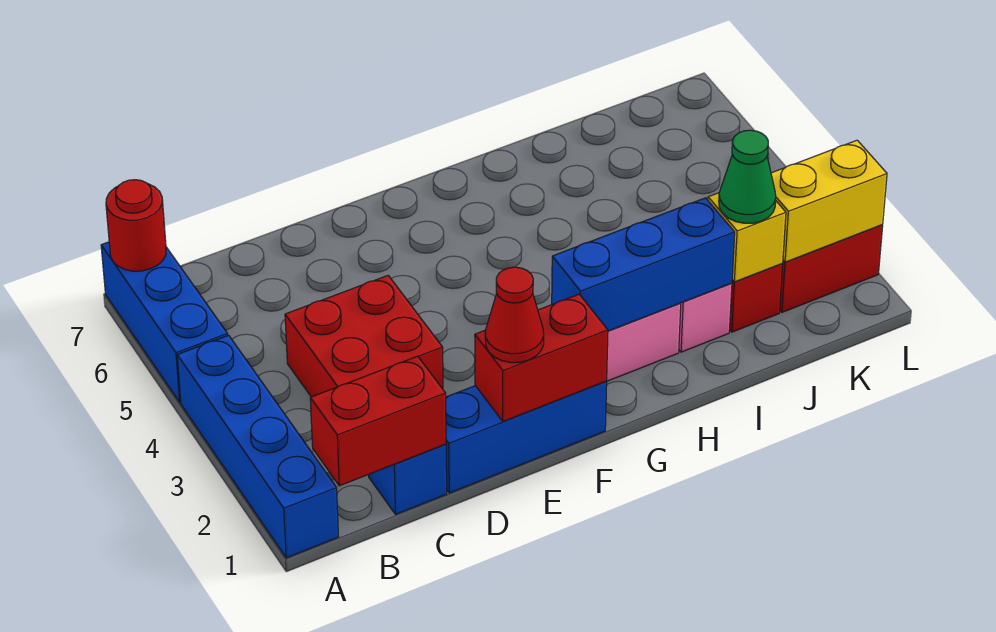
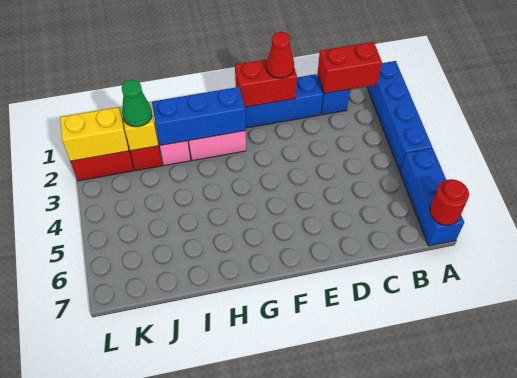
red brick C3:D4 level 1 -> none

